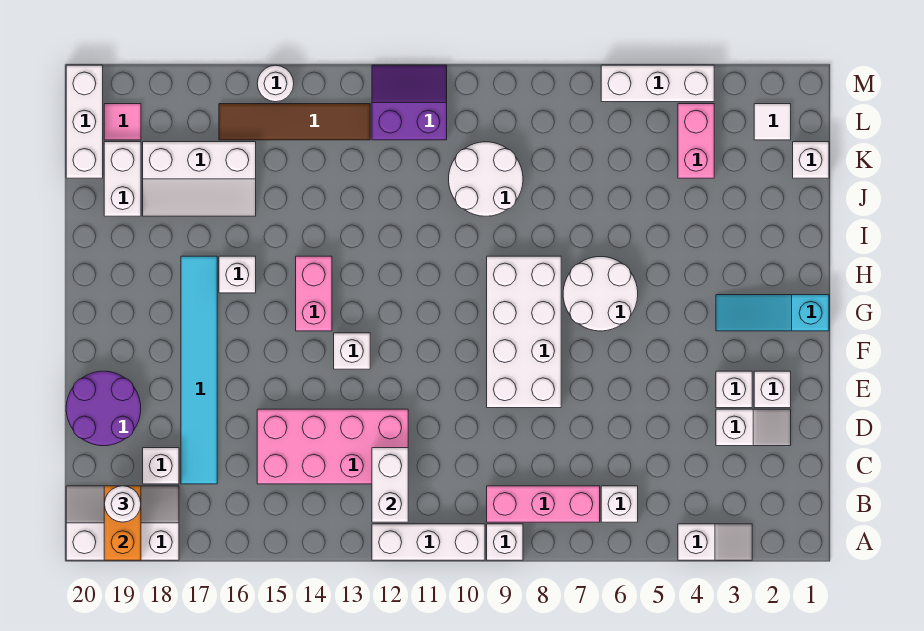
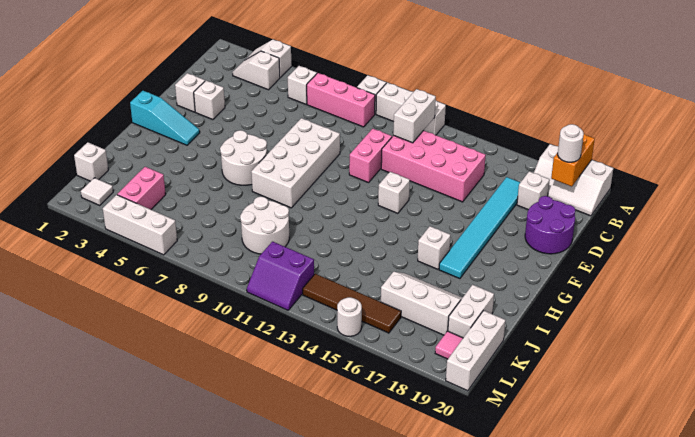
white slope D2:D3 level 1 top 3 -> white slope B3:B4 level 1 top 4
pink brick G14:H14 level 1 -> pink brick D11:E11 level 1

